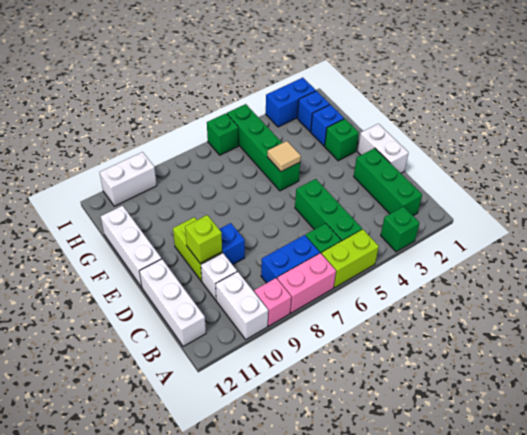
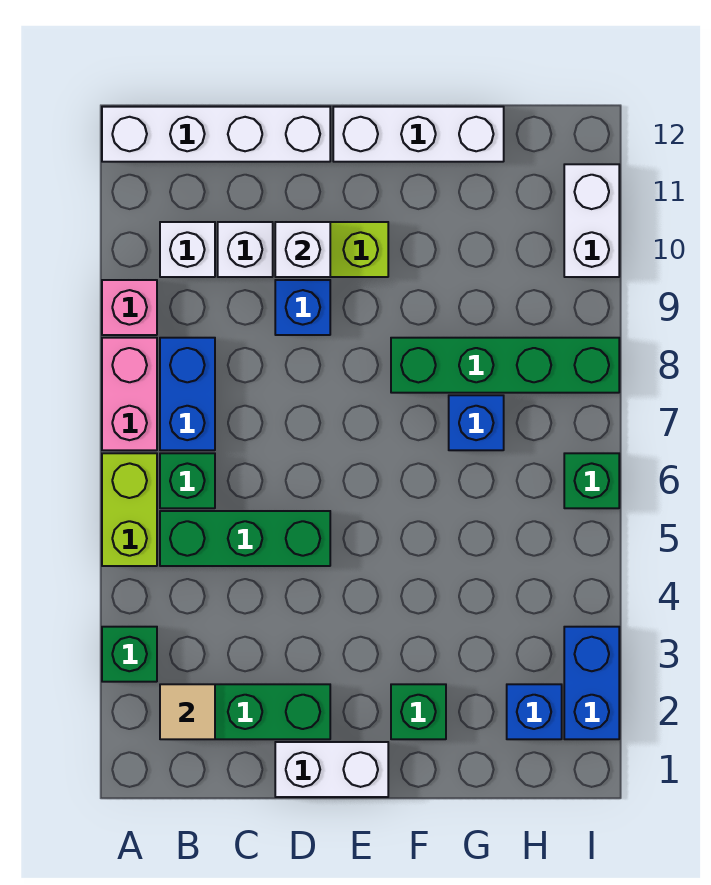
white brick A10:B10 level 1 -> white brick B10 level 1
white brick B12:D12 level 1 -> white brick A12:D12 level 1
lime brick D10 level 2 -> white brick D10 level 2
green brick F5:I5 level 1 -> green brick F8:I8 level 1
tan tile F5 level 2 -> tan tile B2 level 2
blue brick G2 level 1 -> blue brick G7 level 1

